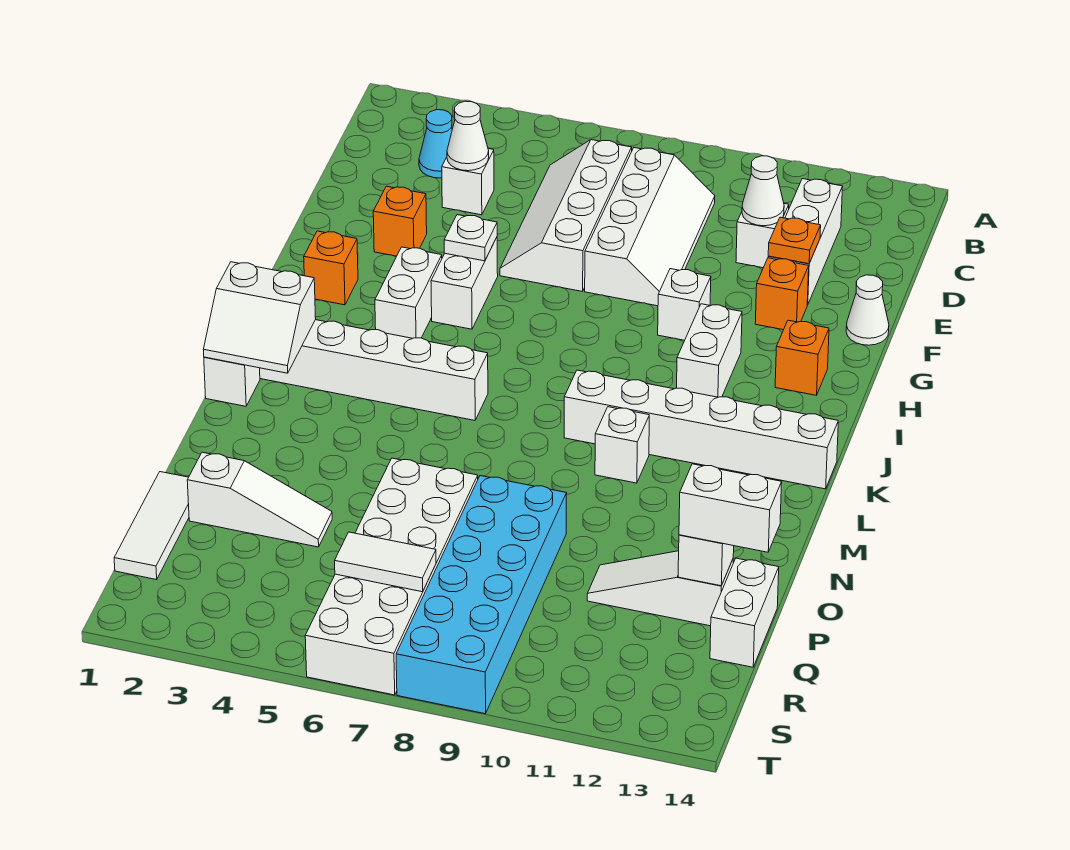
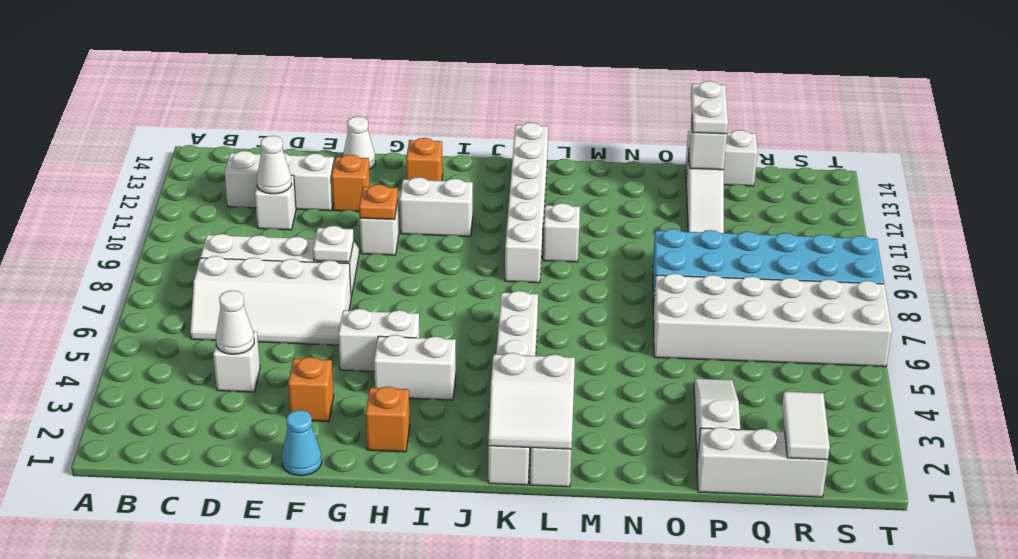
cyan cone C3 level 1 -> cyan cone F1 level 1
orange plate E12 level 2 -> orange plate G10 level 2
white plate G5 level 2 -> white plate F8 level 2
white slope K1:L2 level 2 top K -> white slope K1:L2 level 2 top 2
white tile P1:R1 level 1 -> white brick P1:R1 level 1
white brick P13:P14 level 3 -> white plate P13:P14 level 3
white tile R6:R7 level 2 -> white tile R1:R2 level 2

